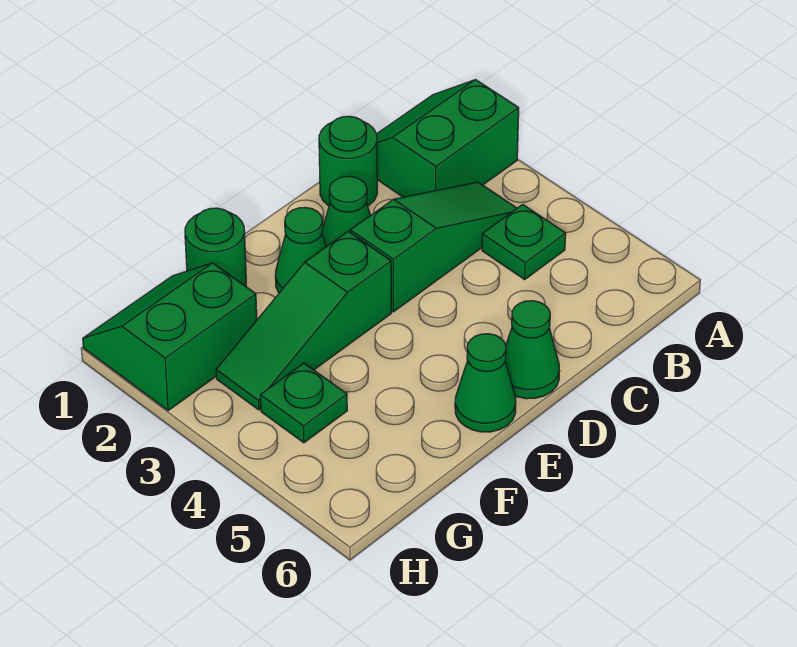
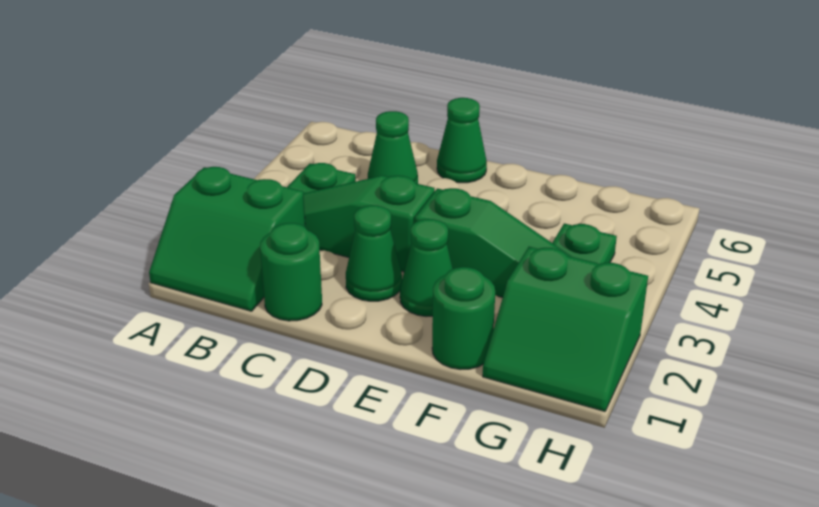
green cone E6 level 1 -> green cone C5 level 1

